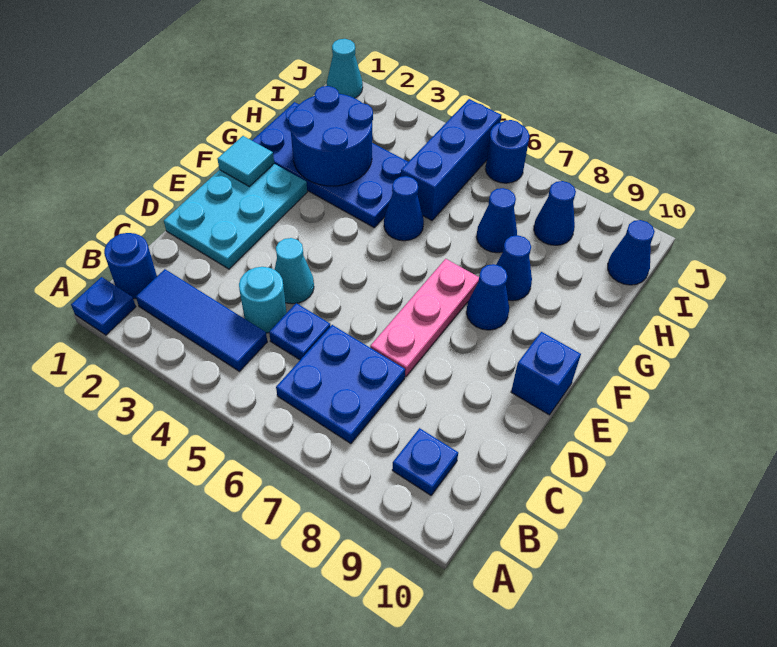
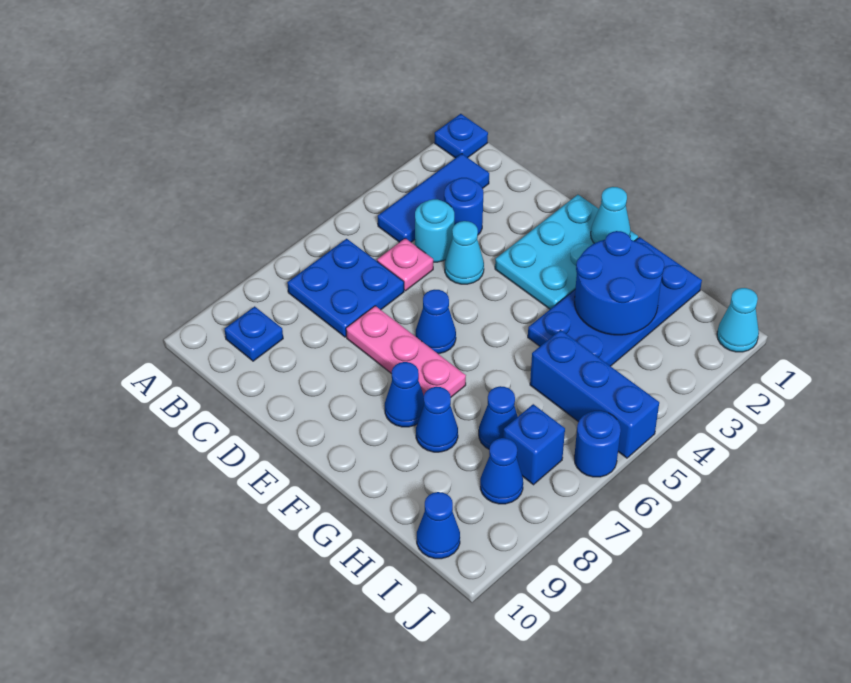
blue round brick B1 level 1 -> blue round brick C3 level 1
blue plate C5 level 1 -> pink plate C5 level 1
cyan plate D1:F2 level 1 -> cyan plate E1:F3 level 1
blue brick E10 level 1 -> blue brick I7 level 1
cyan tile F1 level 2 -> cyan cone F1 level 2
blue cone G5 level 1 -> blue cone E6 level 1

